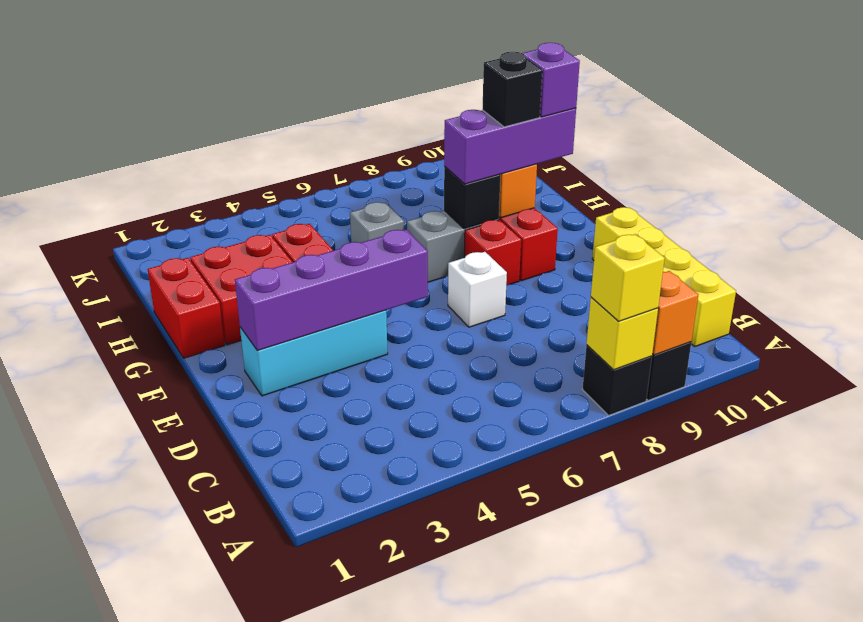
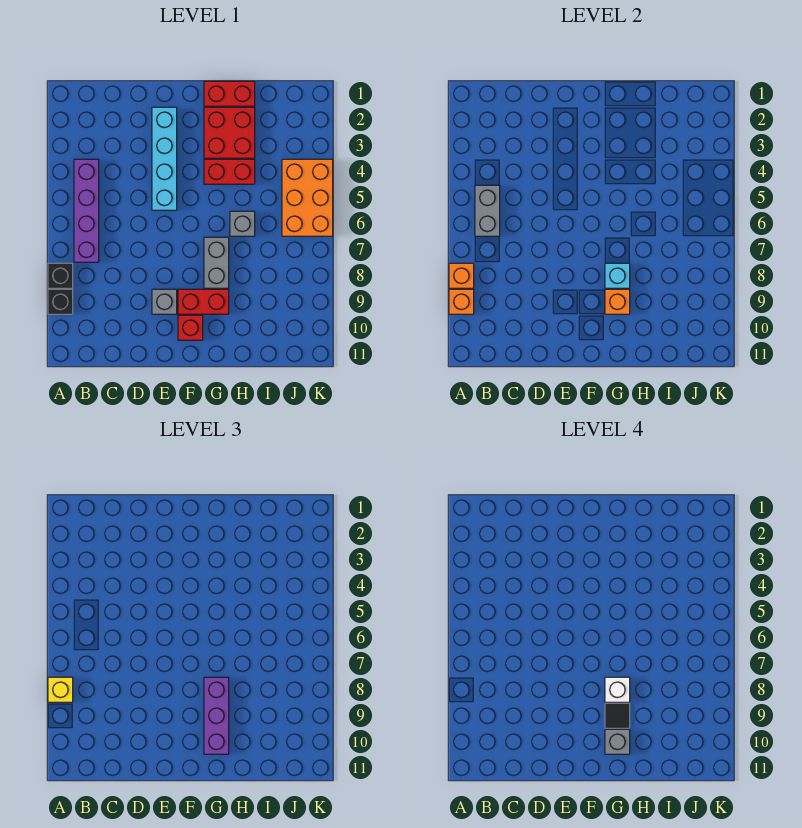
yellow brick A8 level 2 -> orange brick A8 level 2
none -> grey brick B5:B6 level 2
yellow brick B11:E11 level 1 -> none
cyan brick E2:E4 level 1 -> cyan brick E2:E5 level 1
purple brick E2:E5 level 2 -> purple brick B4:B7 level 1
white brick E7 level 1 -> white brick G8 level 4
none -> grey brick E9 level 1
red brick F8 level 1 -> red brick F10 level 1
black brick G8 level 2 -> cyan brick G8 level 2
black brick G9 level 4 -> black tile G9 level 4
purple brick G10 level 4 -> grey brick G10 level 4
none -> orange brick J4:K6 level 1

